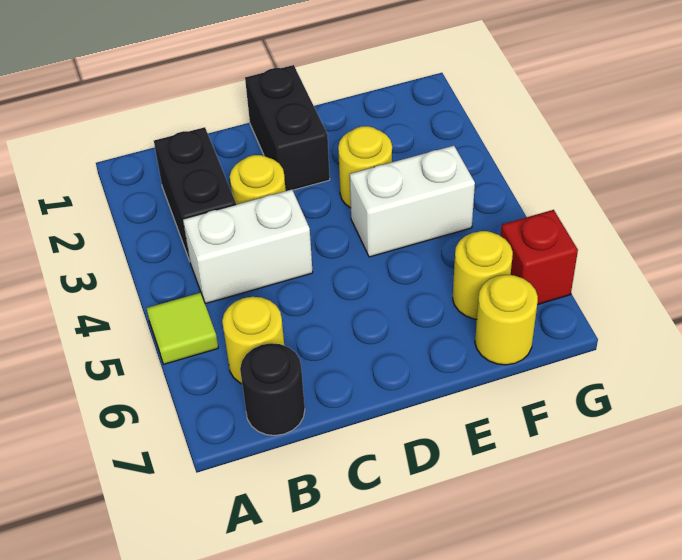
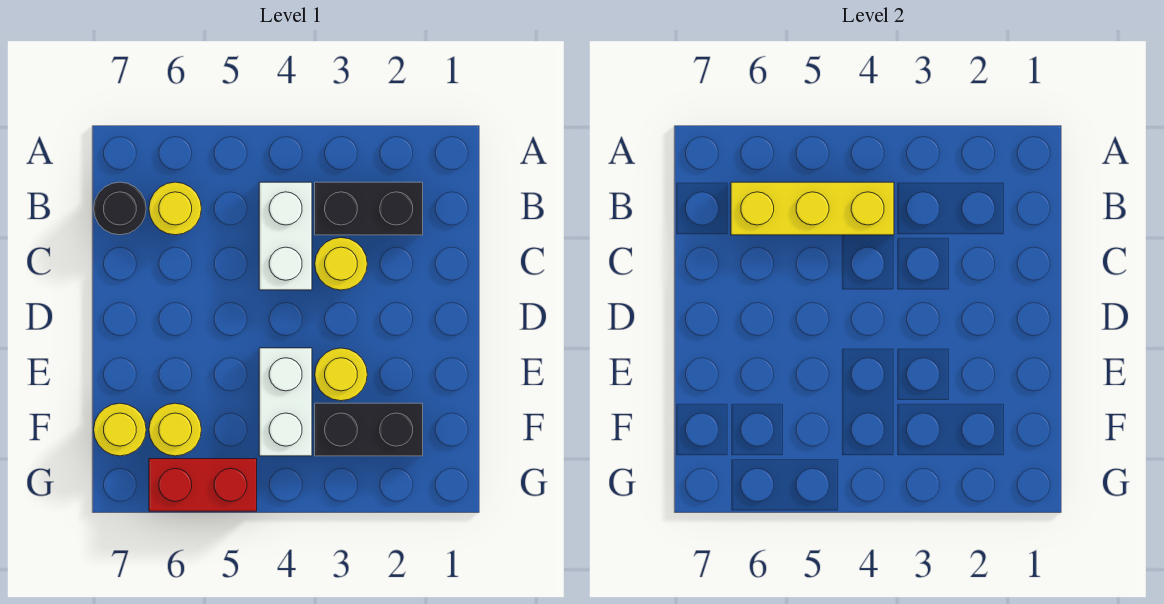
lime tile A5 level 1 -> none
none -> yellow brick B4:B6 level 2
black brick D1:D2 level 1 -> black brick F2:F3 level 1
red brick G6 level 1 -> red brick G5:G6 level 1

